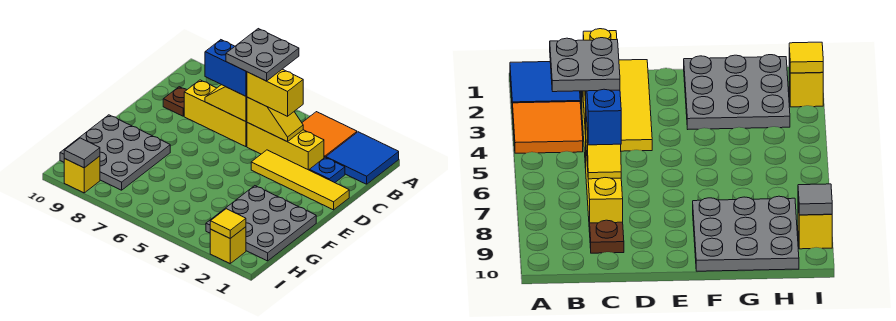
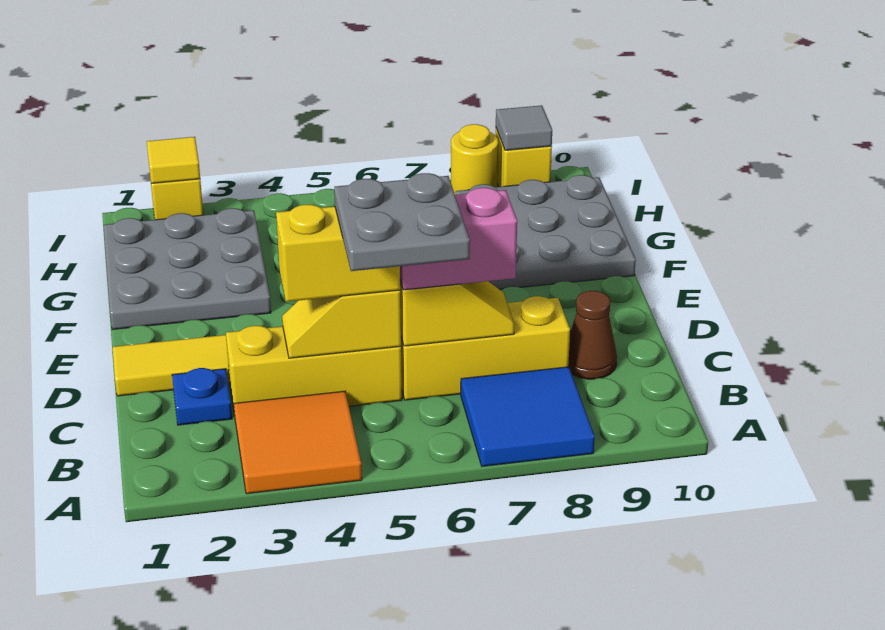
blue tile A1:B2 level 1 -> blue tile A7:B8 level 1
blue brick C6:C7 level 3 -> pink brick C6:C7 level 3
brown plate C9 level 1 -> brown cone C9 level 1
none -> yellow round brick I8 level 1

